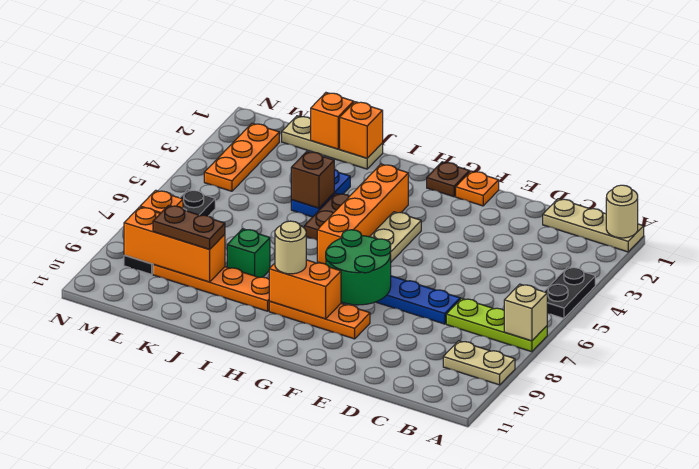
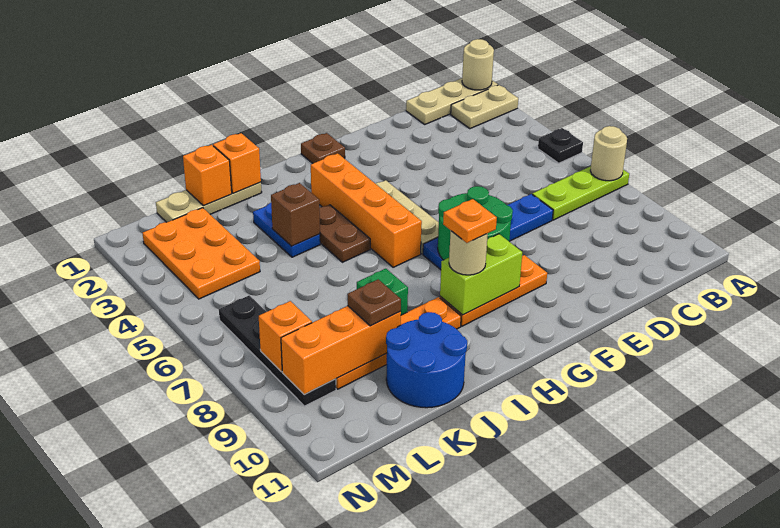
black plate A4:A5 level 1 -> black plate A5 level 1
tan brick A7 level 2 -> tan round brick A7 level 2
tan plate A9:B9 level 1 -> tan plate A2:B2 level 1
orange plate F1 level 1 -> orange plate H9 level 4
orange brick G9:H9 level 2 -> lime brick G9:H9 level 2
none -> blue round brick J10:K11 level 1
brown plate K9:L9 level 3 -> brown plate K9 level 3
orange plate M2:M4 level 1 -> orange plate L2:M4 level 1

